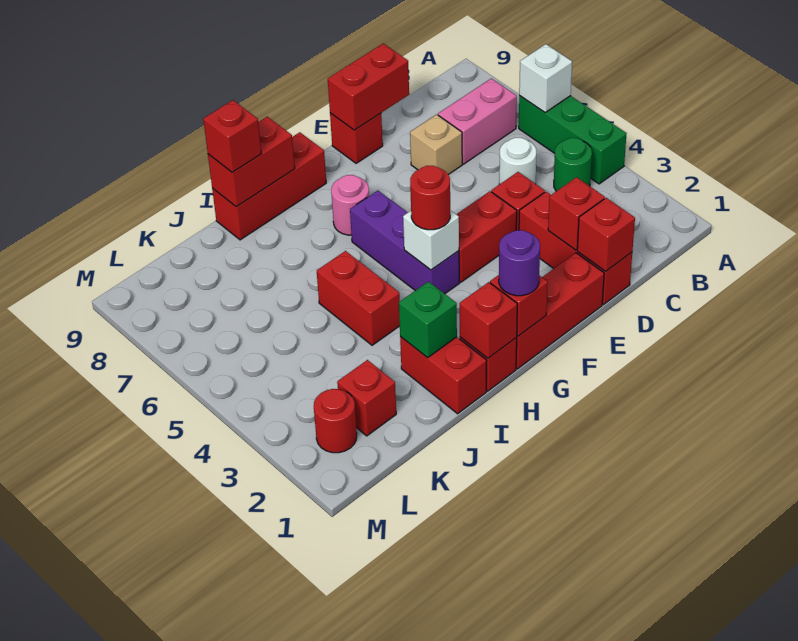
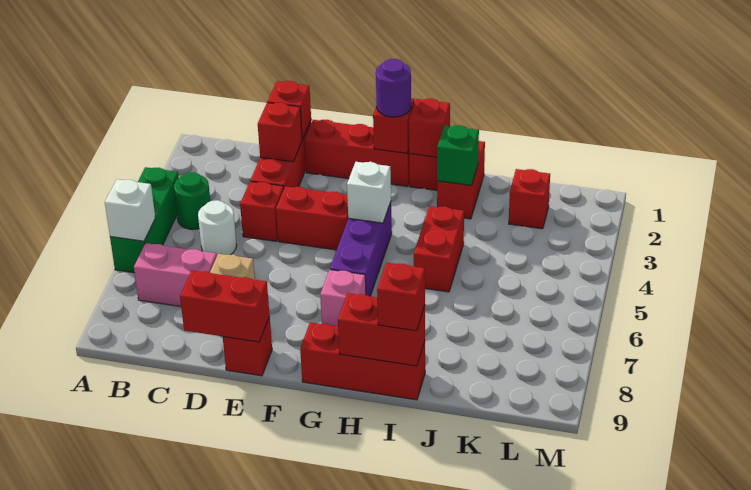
red round brick G4 level 3 -> none
pink round brick G7 level 1 -> pink brick G7 level 1
red round brick L2 level 1 -> none

